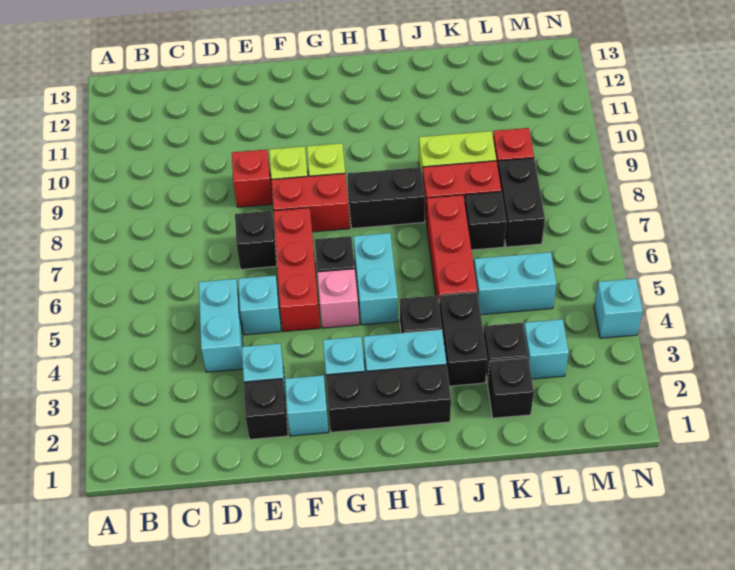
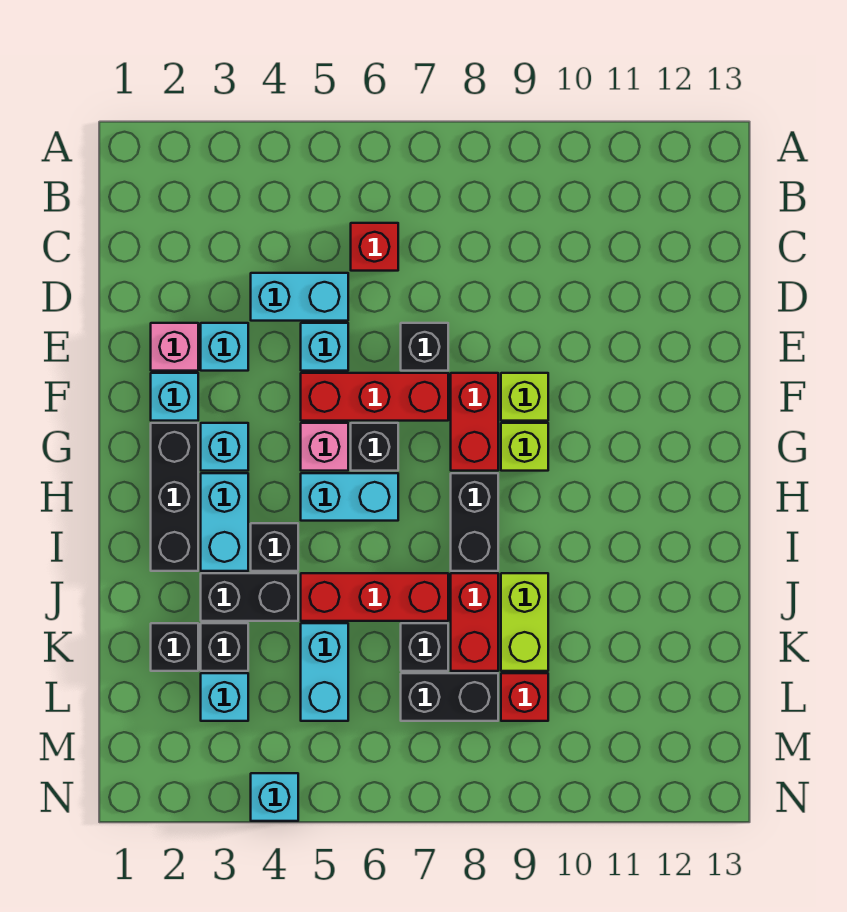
black brick E2 level 1 -> pink brick E2 level 1
red brick E9 level 1 -> red brick C6 level 1

